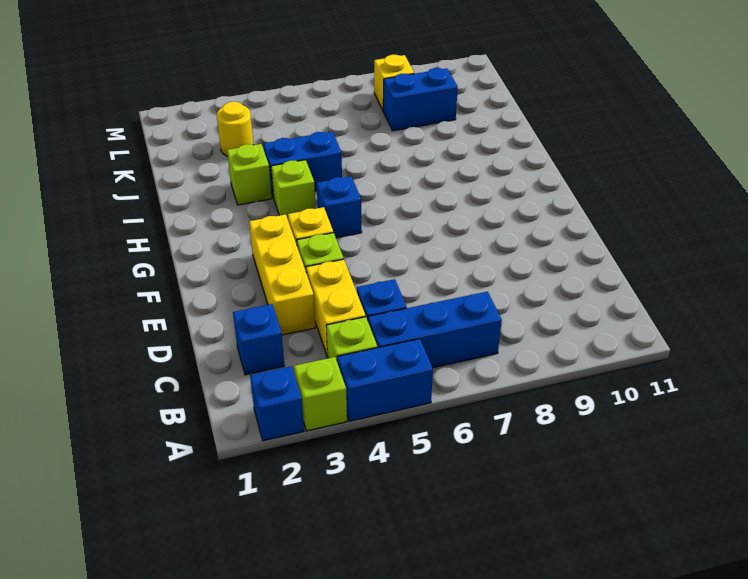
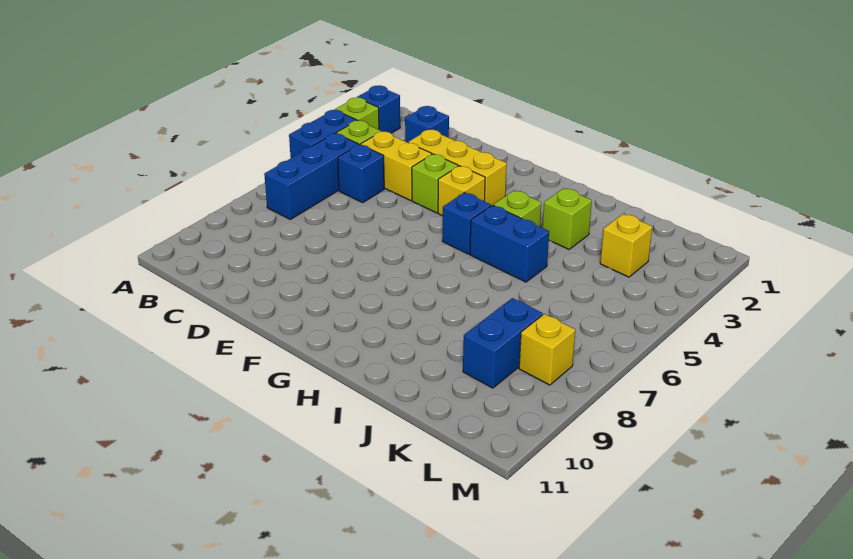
blue brick I4:I5 level 1 -> blue brick H5:I5 level 1
yellow round brick K3 level 1 -> yellow brick K3 level 1

